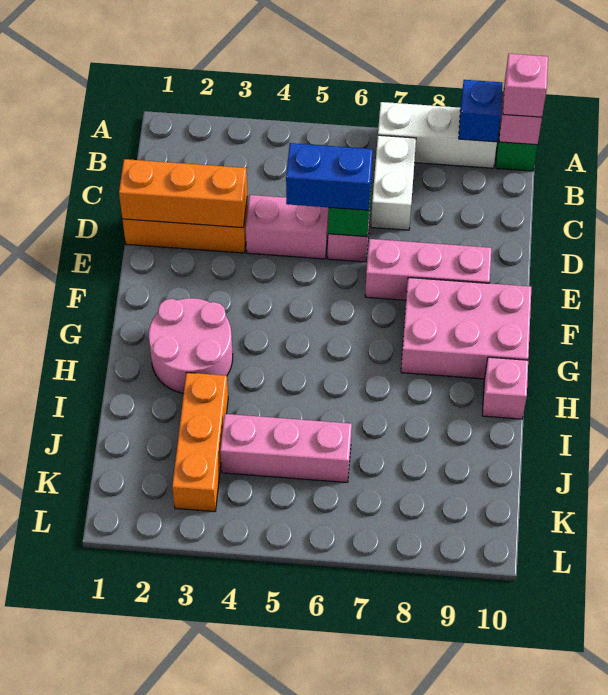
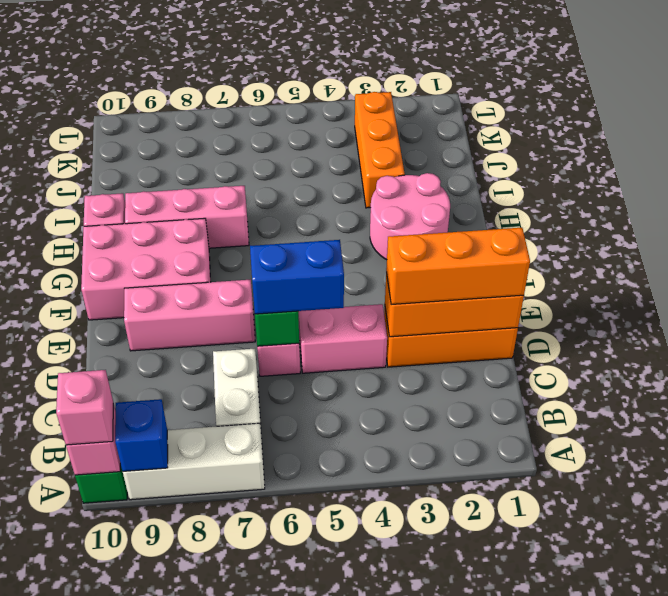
none -> orange brick D1:D3 level 3
pink brick J4:J6 level 1 -> pink brick H7:H9 level 1

